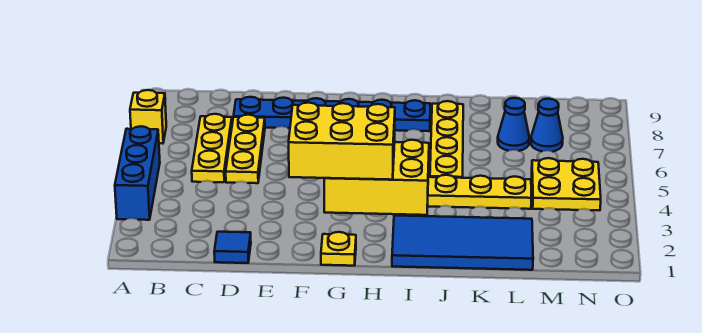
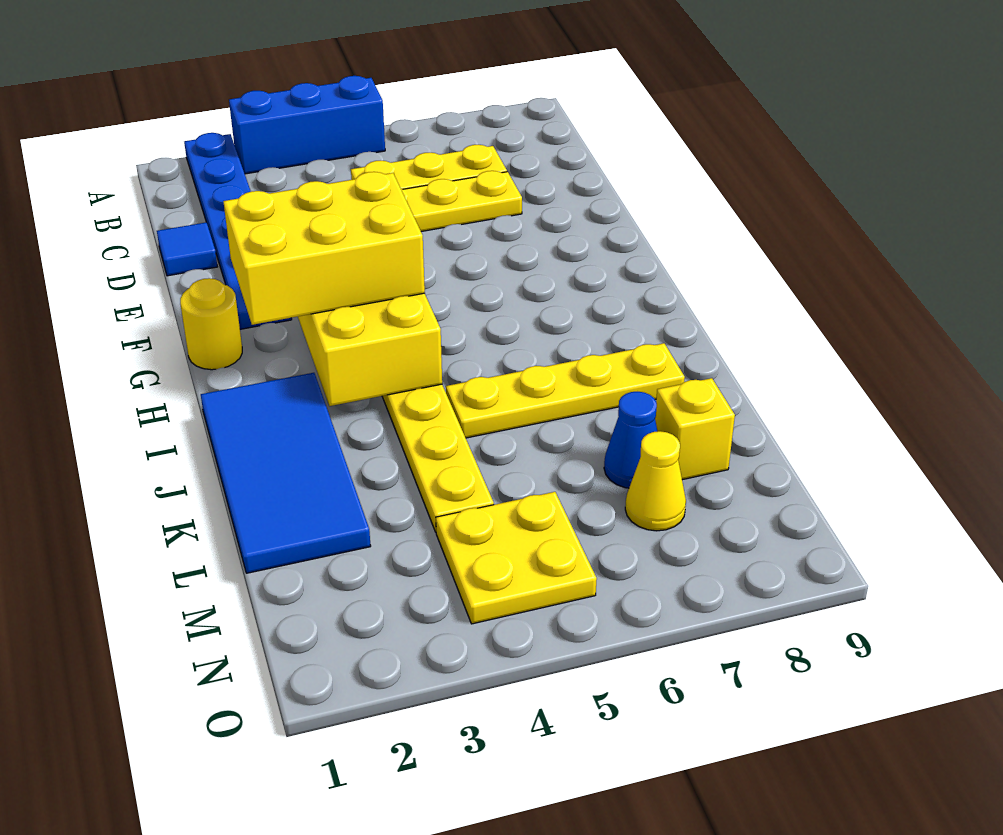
yellow brick A7 level 1 -> yellow brick L8 level 1
blue plate D8:I8 level 1 -> blue plate A2:F2 level 1
yellow brick F3:H4 level 3 -> yellow brick G2:H4 level 3
yellow plate G1 level 1 -> yellow round brick G1 level 1
blue cone M7 level 1 -> yellow cone M7 level 1

